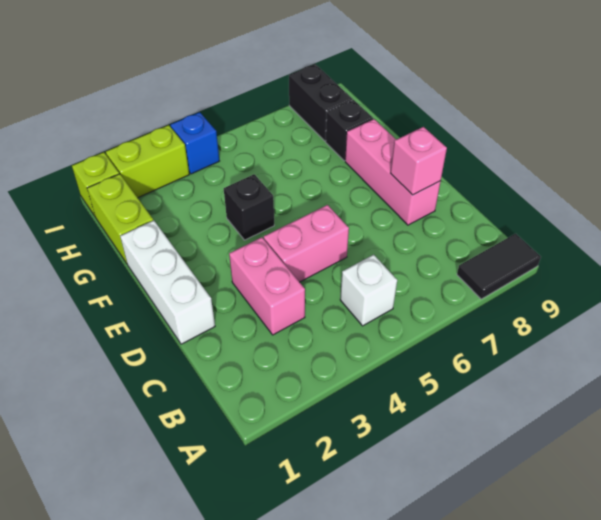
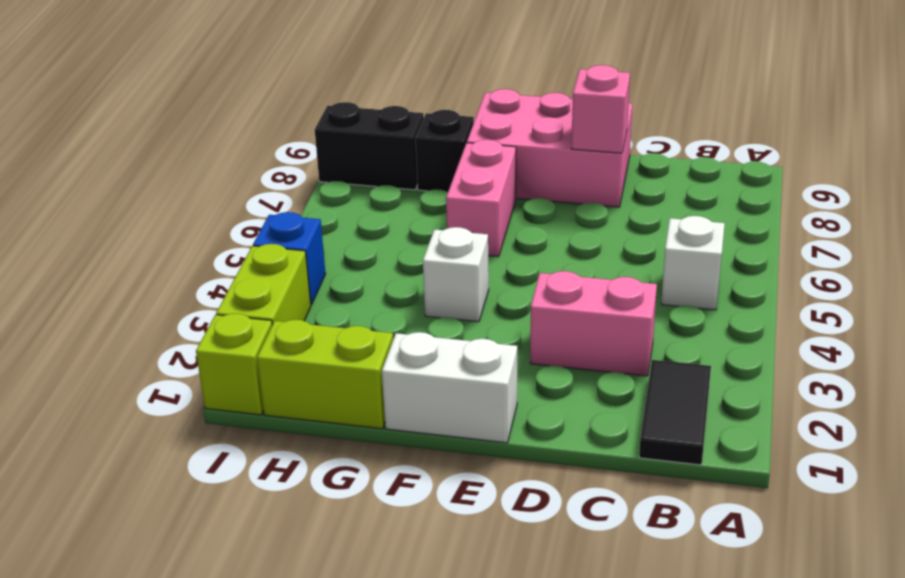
black tile A8:A9 level 1 -> black tile B1:B2 level 1
white brick D1:F1 level 1 -> white brick E1:F1 level 1
pink brick D4:D5 level 1 -> pink brick F6:F7 level 1
pink brick D8:F8 level 1 -> pink brick D8:F9 level 1
black brick F4 level 1 -> white brick F4 level 1

